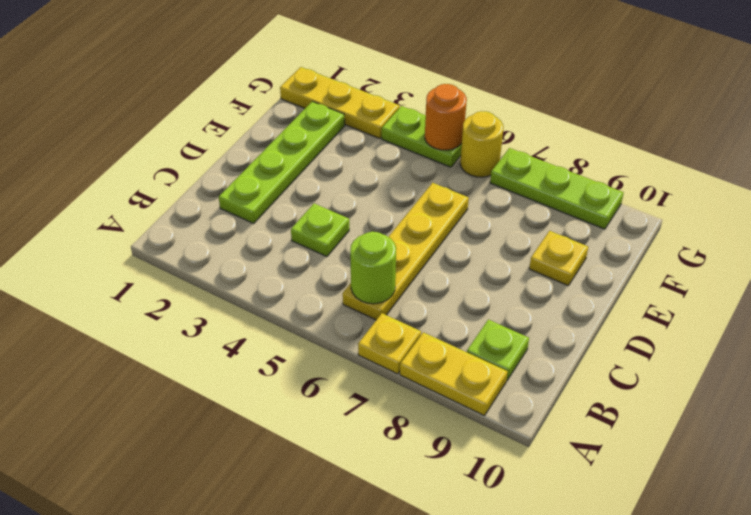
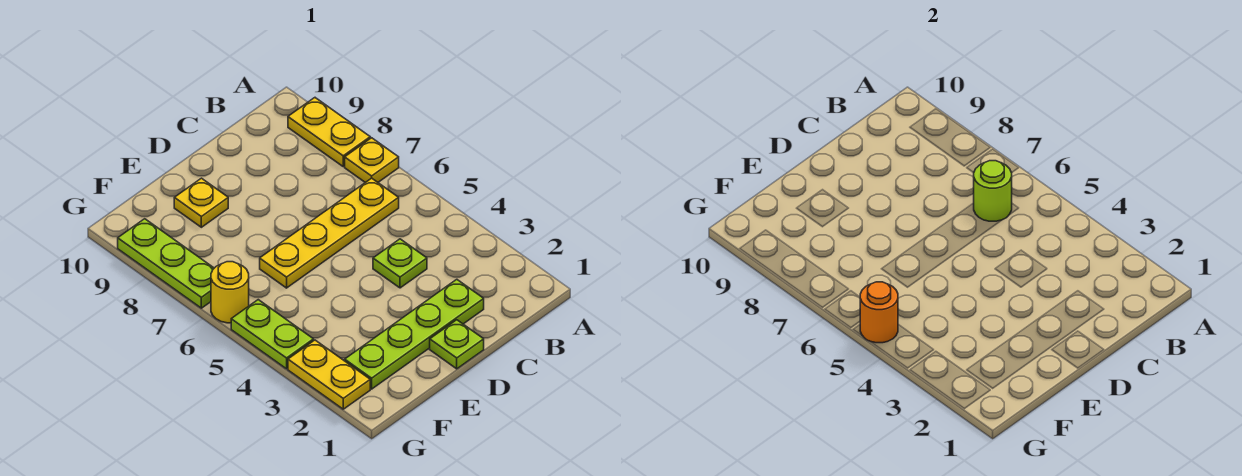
lime plate B9 level 1 -> lime plate D1 level 1
yellow plate G1:G3 level 1 -> yellow plate G2:G3 level 1

